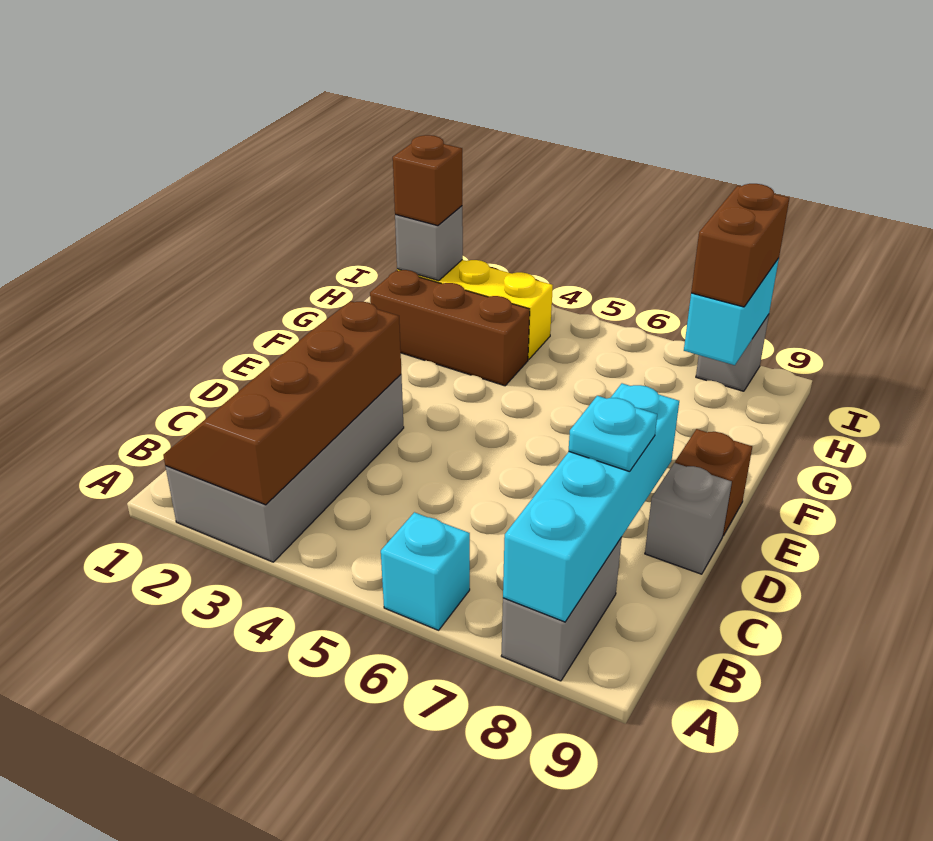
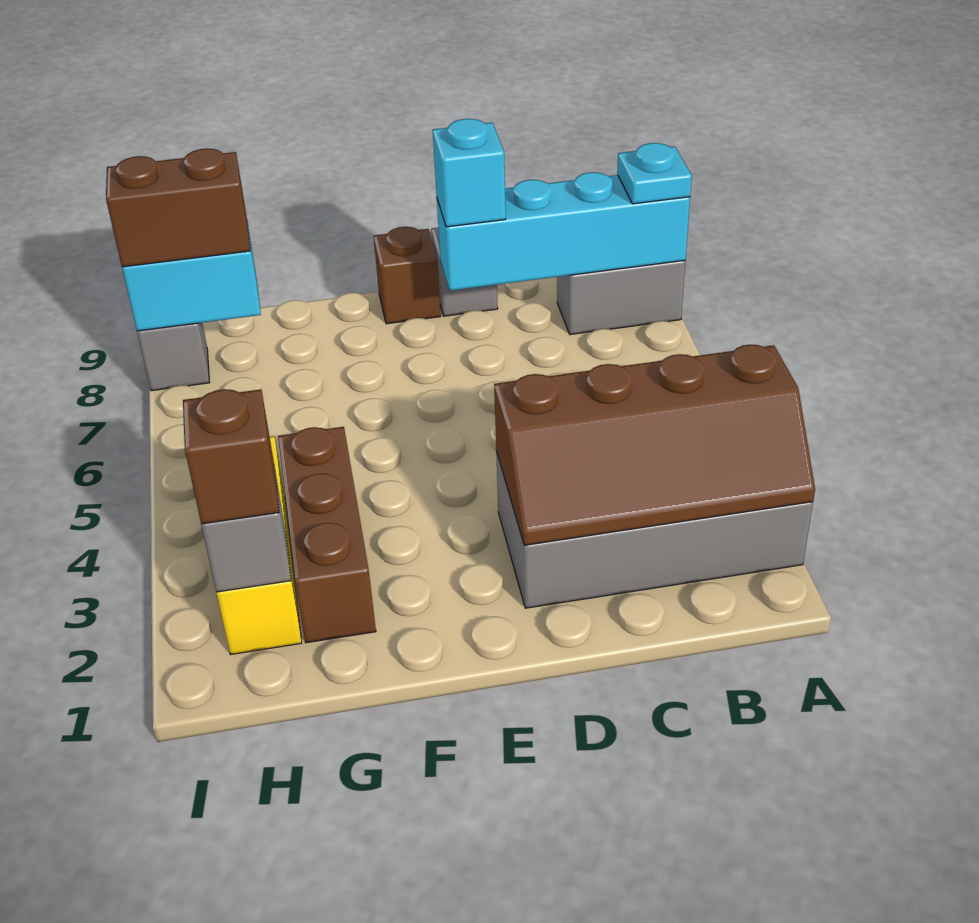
cyan brick A6 level 1 -> cyan brick D8 level 3
cyan plate C8 level 3 -> cyan plate A8 level 3

